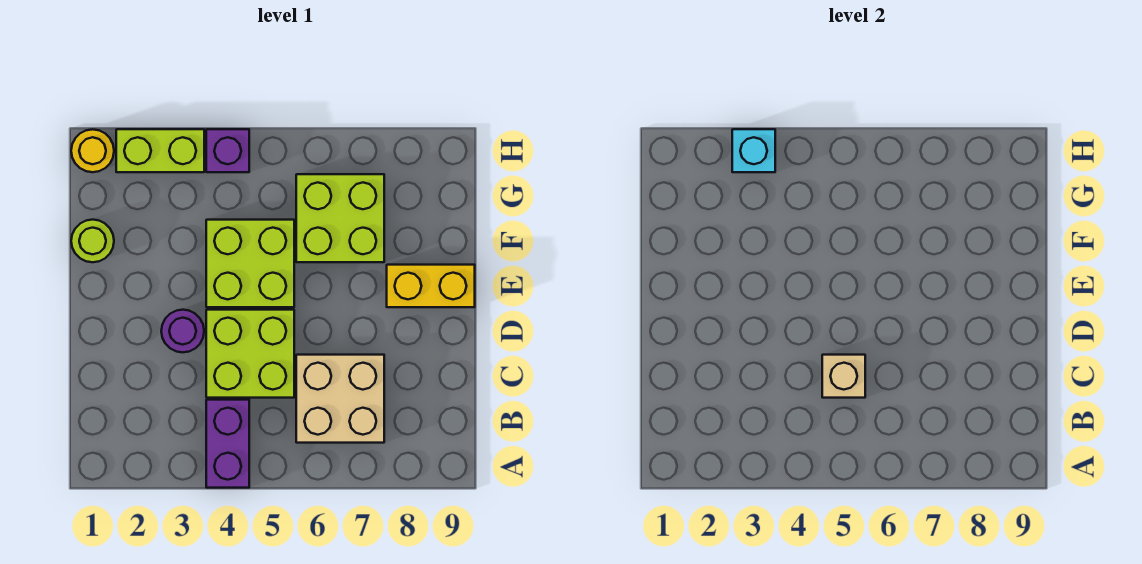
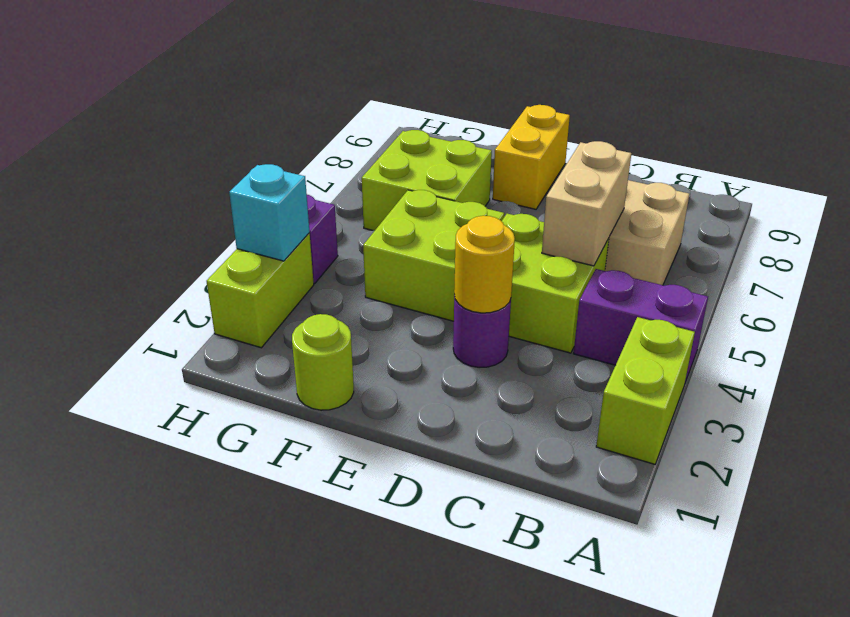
none -> lime brick A2:A3 level 1
tan brick C5 level 2 -> tan brick C5:C6 level 2
yellow round brick H1 level 1 -> yellow round brick D3 level 2

